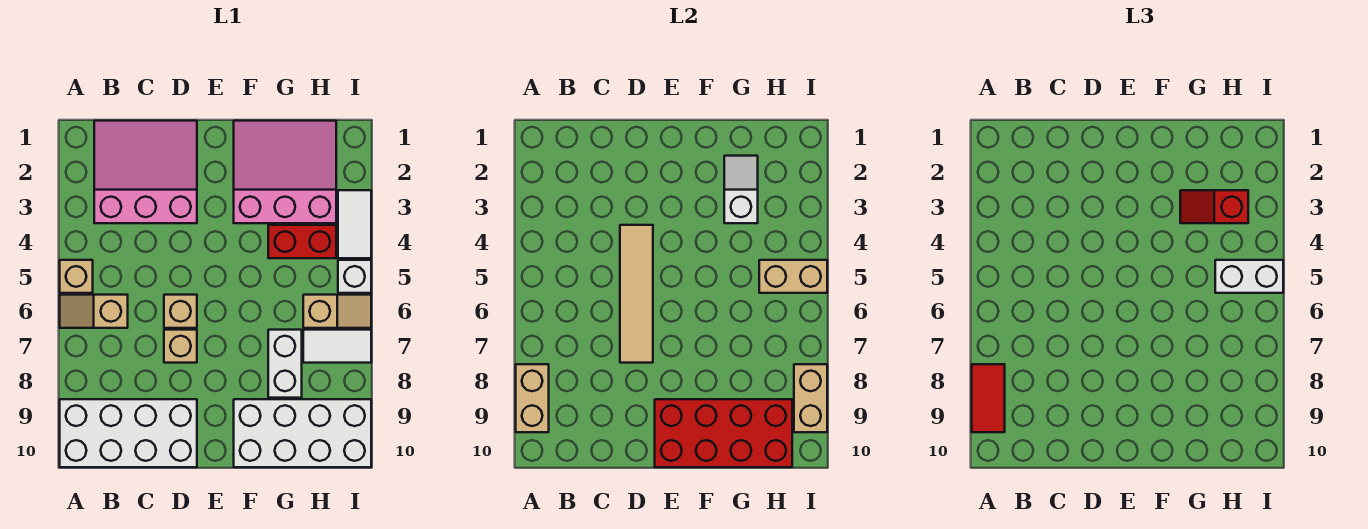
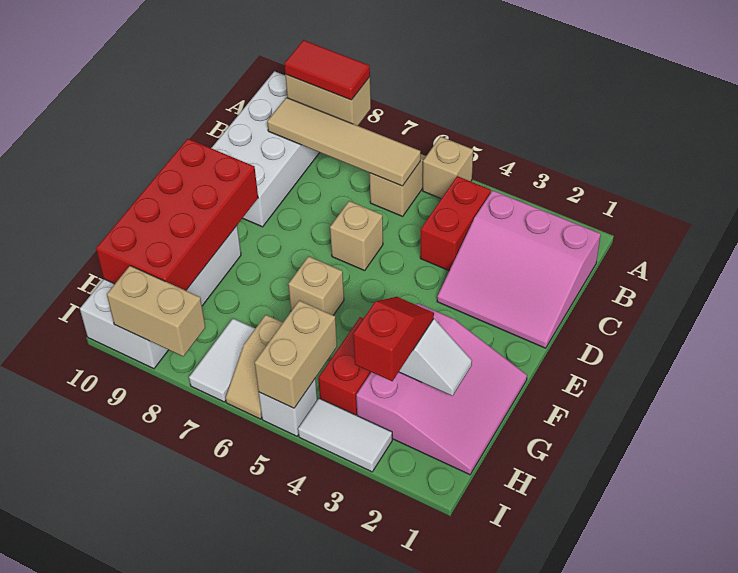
pink slope B1:D3 level 1 top 3 -> pink slope B1:D3 level 1 top B
none -> red brick B4:C4 level 1
tan tile D4:D7 level 2 -> tan tile B6:B9 level 2
tan brick D7 level 1 -> tan brick F6 level 1
white brick G7:G8 level 1 -> none
white brick H5:I5 level 3 -> none

